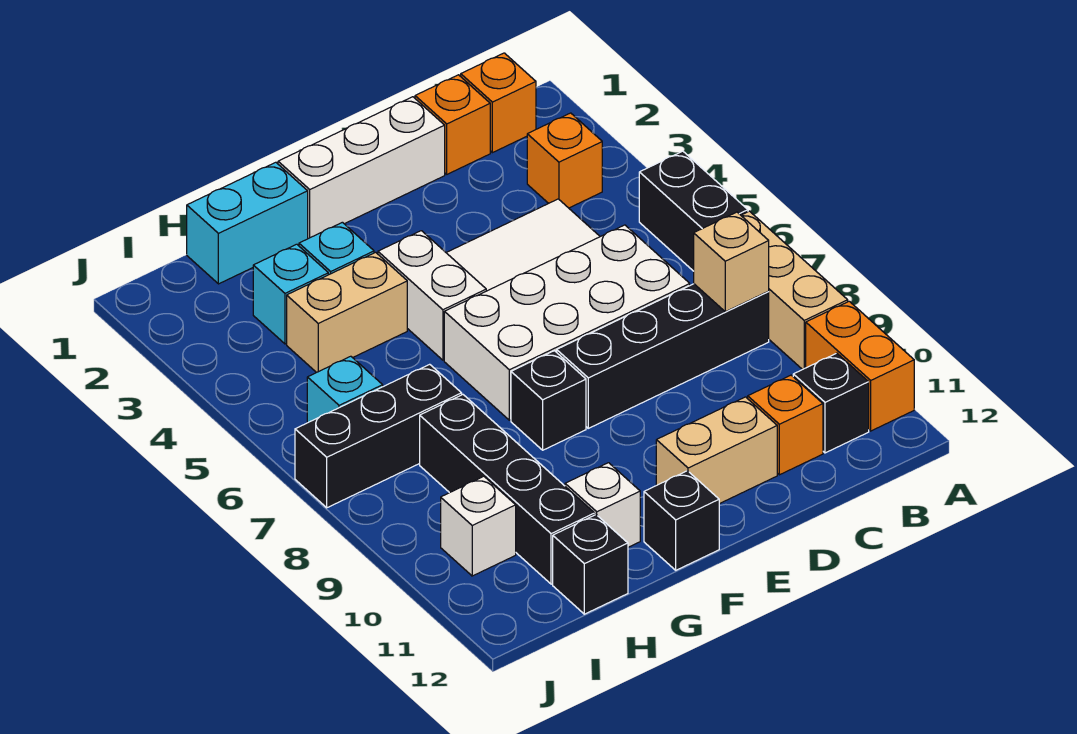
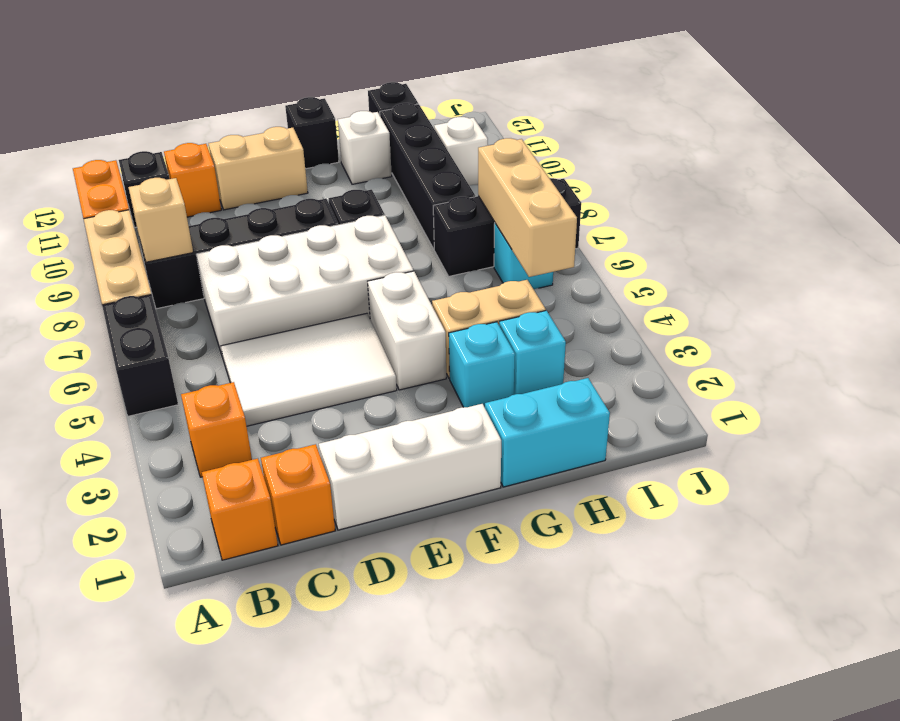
none -> tan brick I5:I7 level 2

